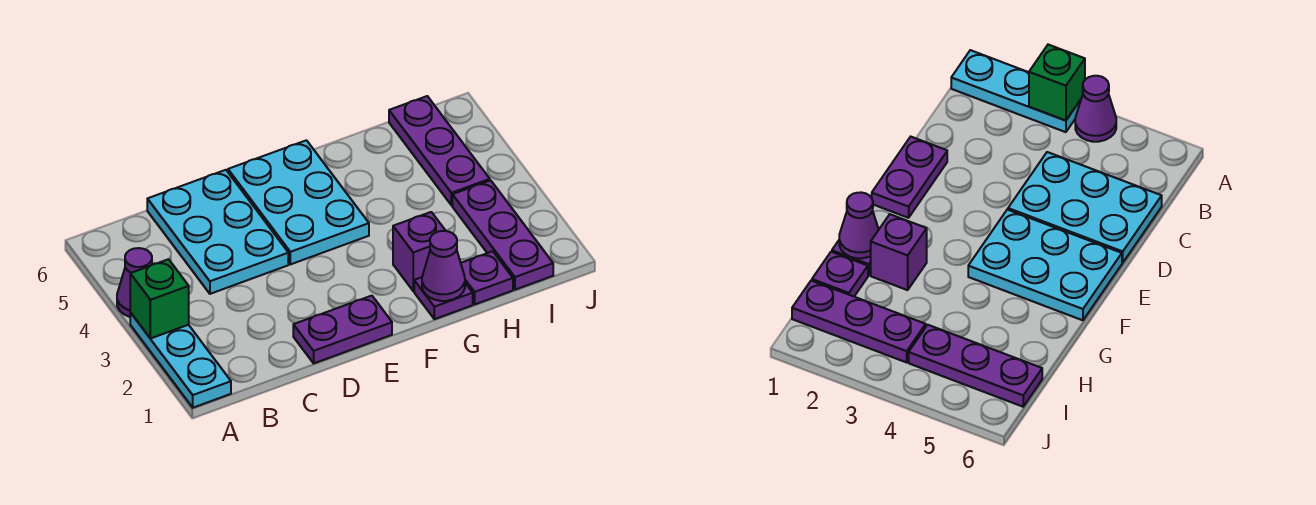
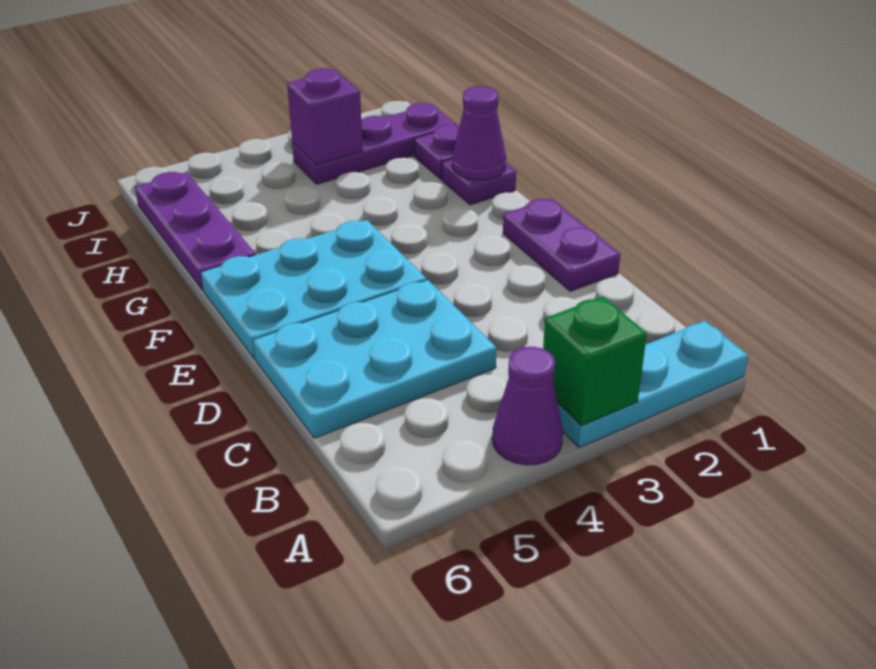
purple brick G2 level 1 -> purple brick I3 level 2
purple plate I4:I6 level 1 -> purple plate G6:I6 level 1

